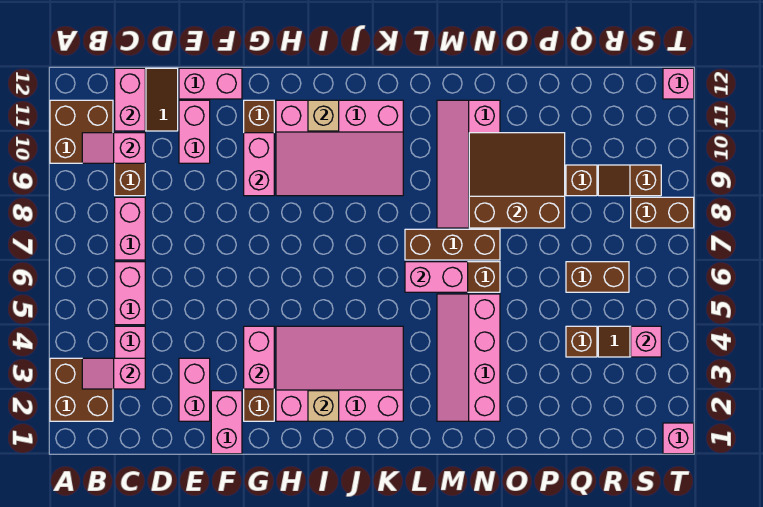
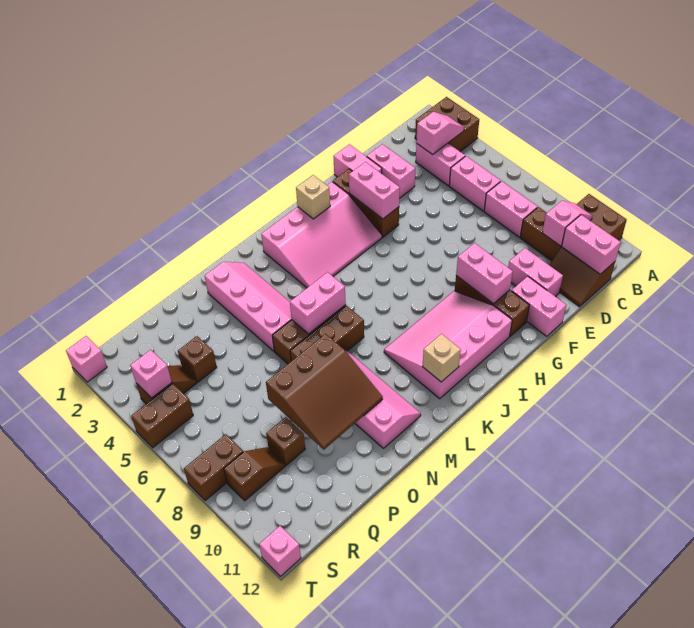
pink brick E12:F12 level 1 -> pink brick F11:F12 level 1
tan brick I11 level 2 -> tan brick K11 level 2
brown brick Q6:R6 level 1 -> brown brick S5:T5 level 1

